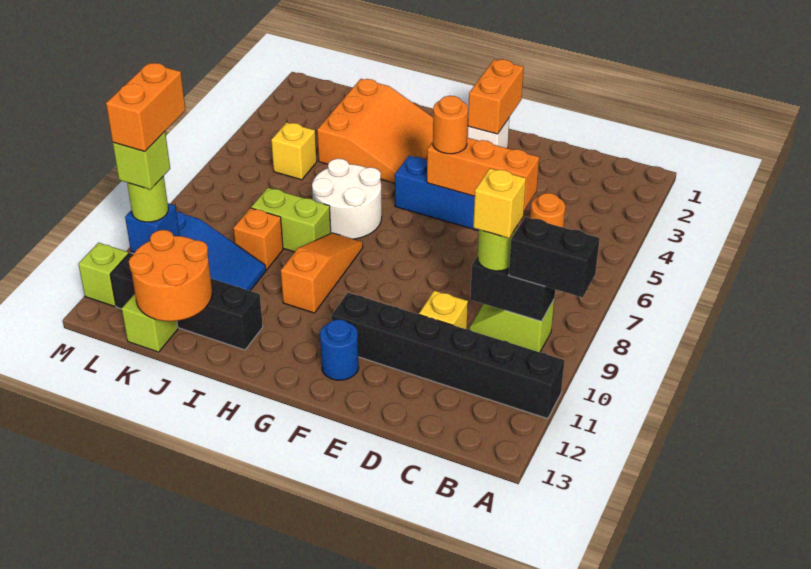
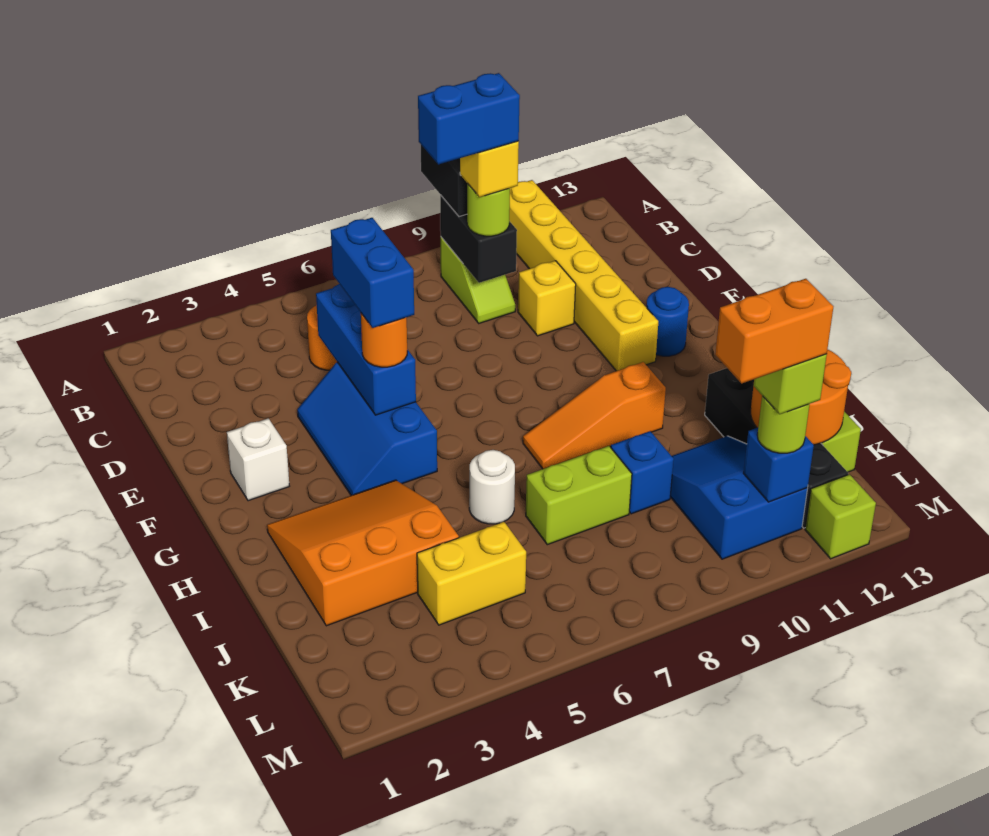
black brick A11:F11 level 1 -> yellow brick A11:F11 level 1
none -> blue brick C8:C9 level 5
orange brick D5:F5 level 2 -> blue brick D5:F5 level 2
none -> blue brick E5:F5 level 4
orange brick F1:F2 level 2 -> none
white round brick H6:I7 level 1 -> white round brick I6 level 1
lime brick I8:J8 level 1 -> lime brick J7:J8 level 1
orange brick J9 level 1 -> blue brick J9 level 1
yellow brick K5 level 1 -> yellow brick K4:K5 level 1

